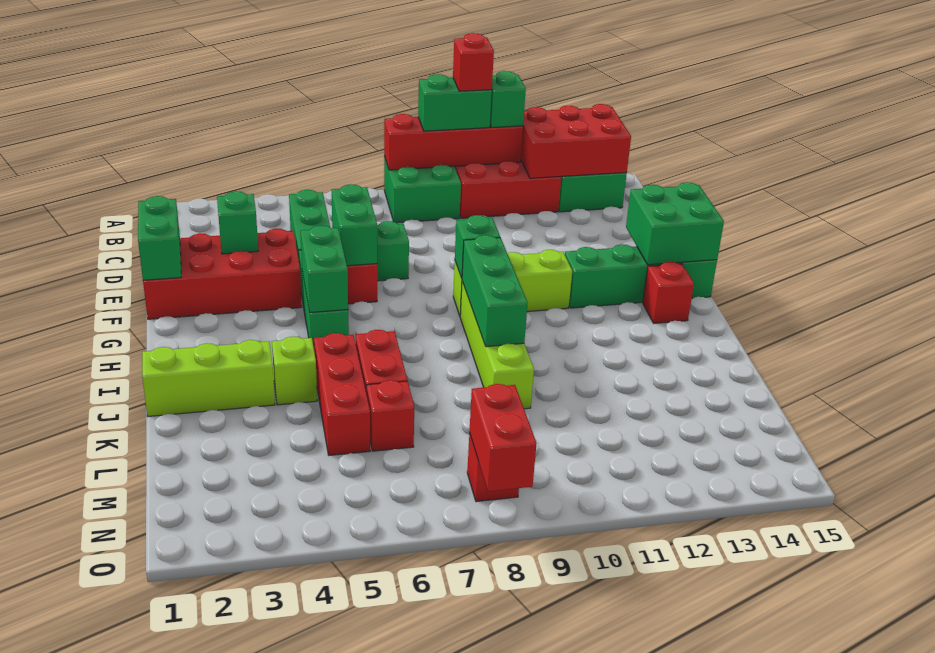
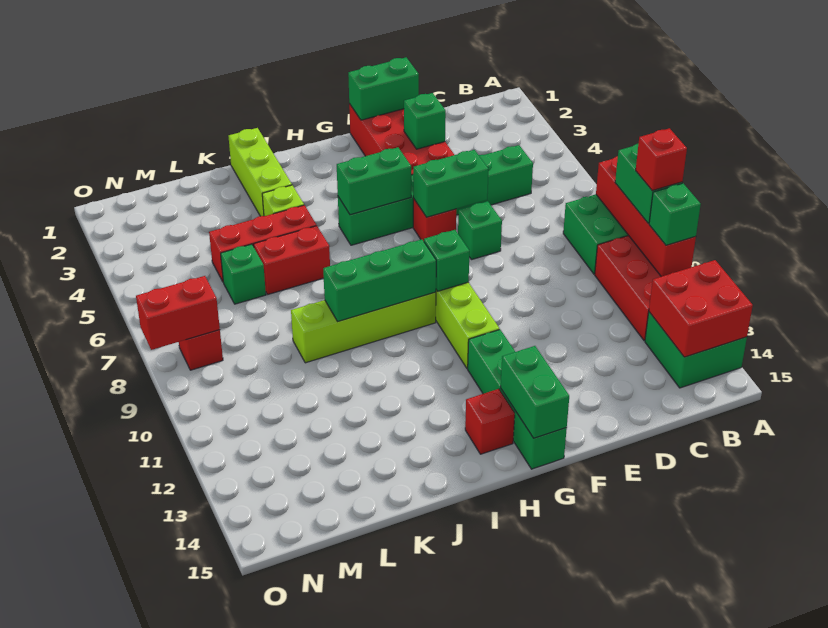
red brick A12:B14 level 2 -> red brick A13:B14 level 2
green brick F14:G15 level 2 -> green brick G14:G15 level 2
red brick L6 level 1 -> green brick L6 level 1

